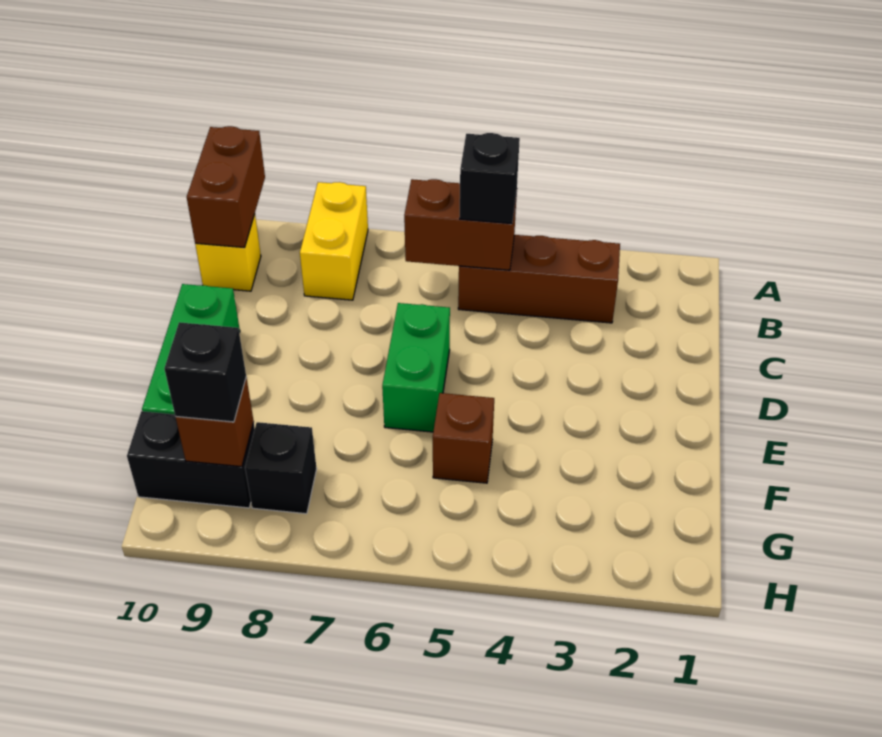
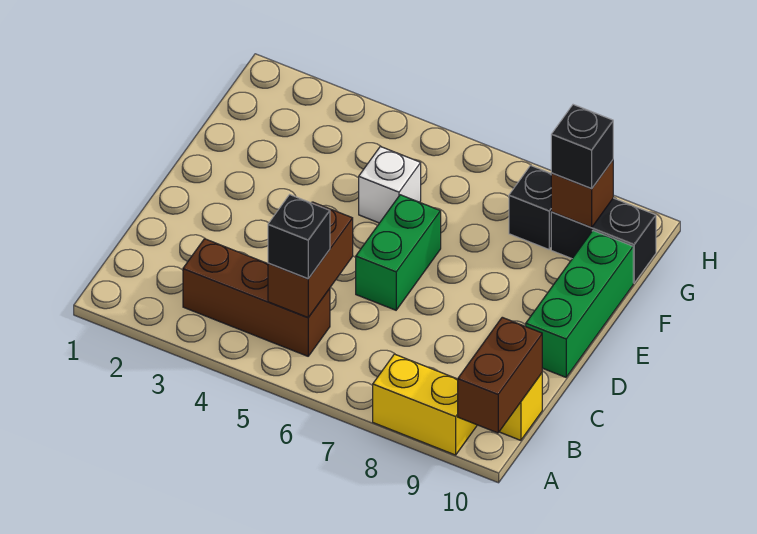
yellow brick A8:B8 level 1 -> yellow brick A8:A9 level 1
brown brick B5:B6 level 2 -> brown brick B5:C5 level 2
brown brick F5 level 1 -> white brick F5 level 1

